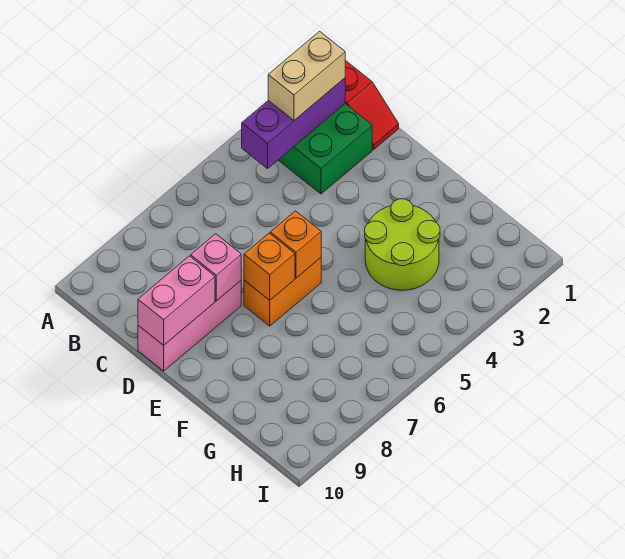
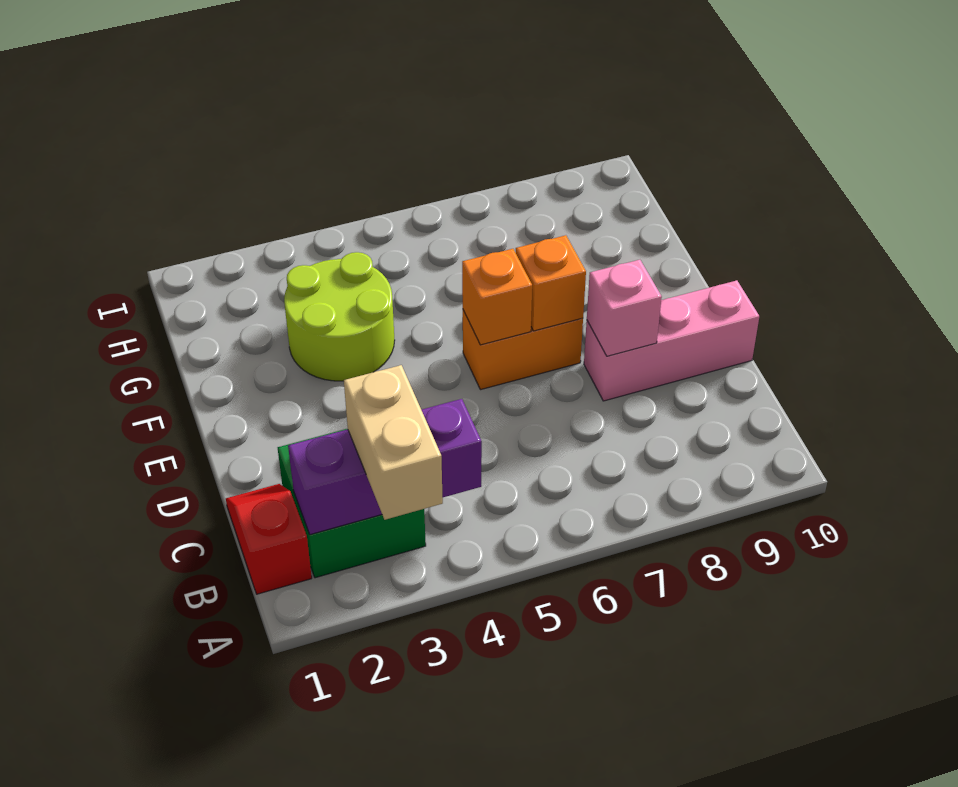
tan brick B2:B3 level 3 -> tan brick A3:B3 level 3
pink brick D9:D10 level 2 -> none

